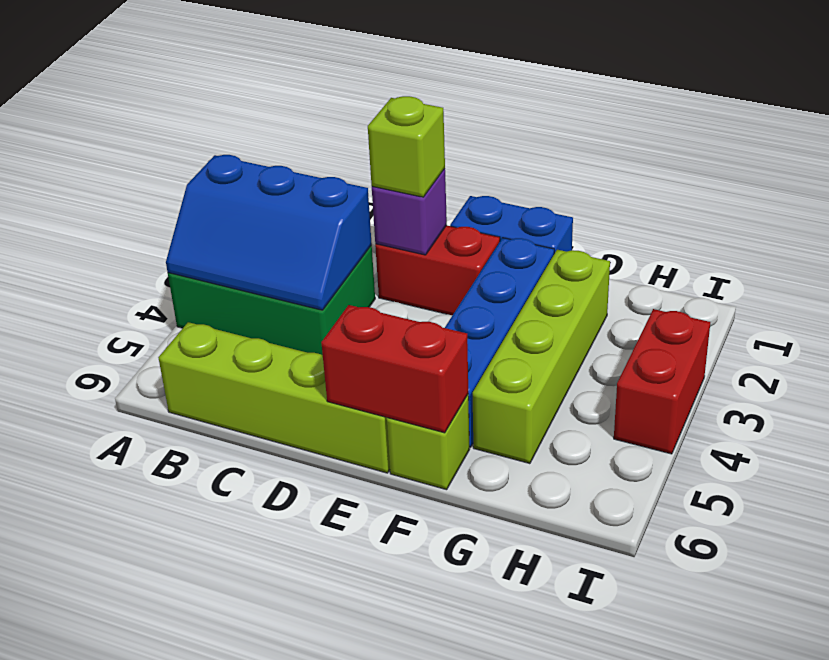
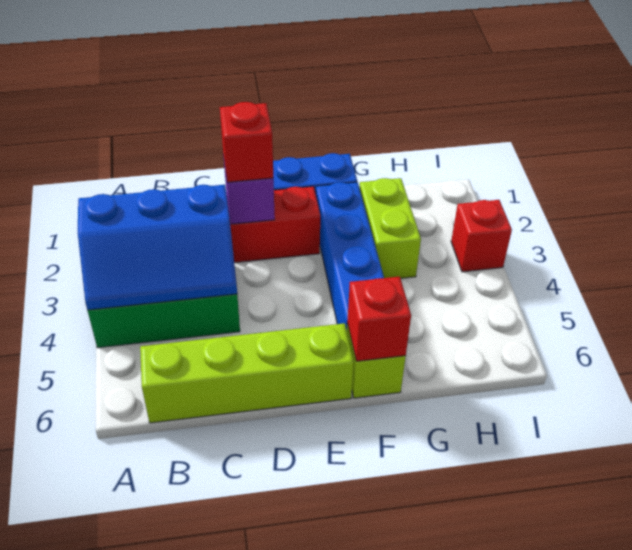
lime brick D2 level 3 -> red brick D2 level 3
red brick E6:F6 level 2 -> red brick F6 level 2
lime brick G2:G5 level 1 -> lime brick G2:G3 level 1
red brick I3:I4 level 1 -> red brick I3 level 1

